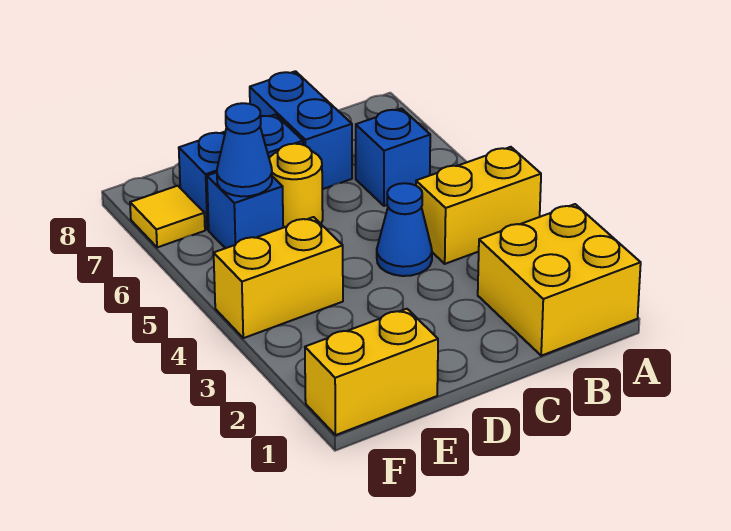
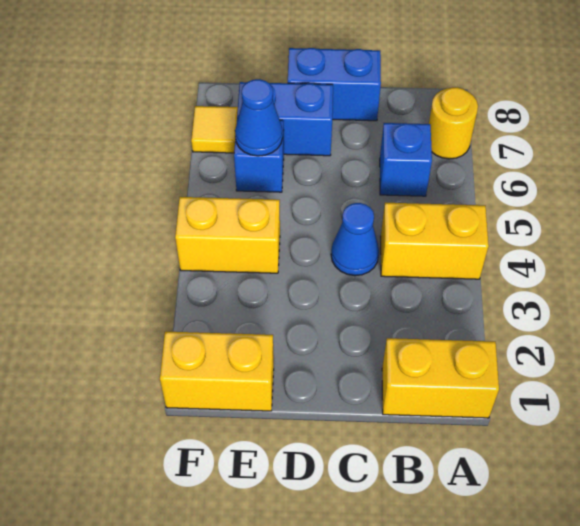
yellow brick A1:B2 level 1 -> yellow brick A1:B1 level 1
blue brick C7:C8 level 1 -> blue brick C8:D8 level 1
yellow round brick D6 level 1 -> yellow round brick A7 level 1

